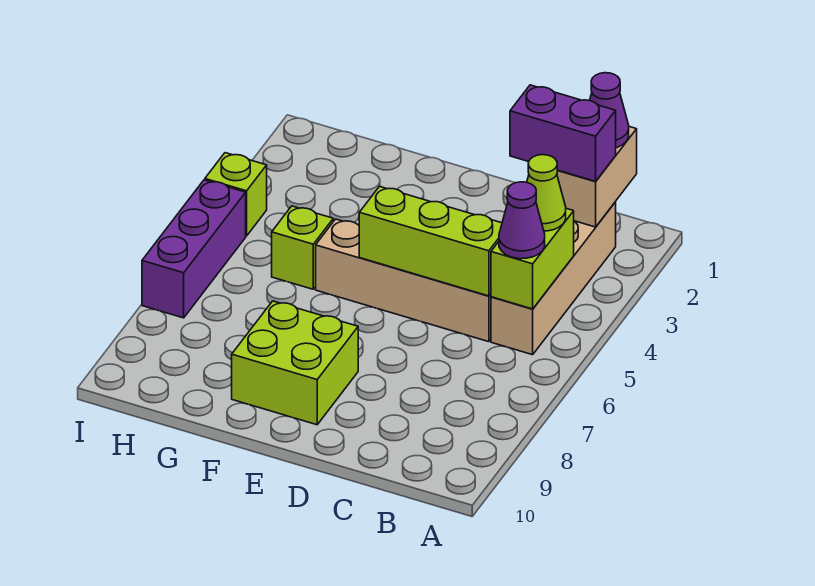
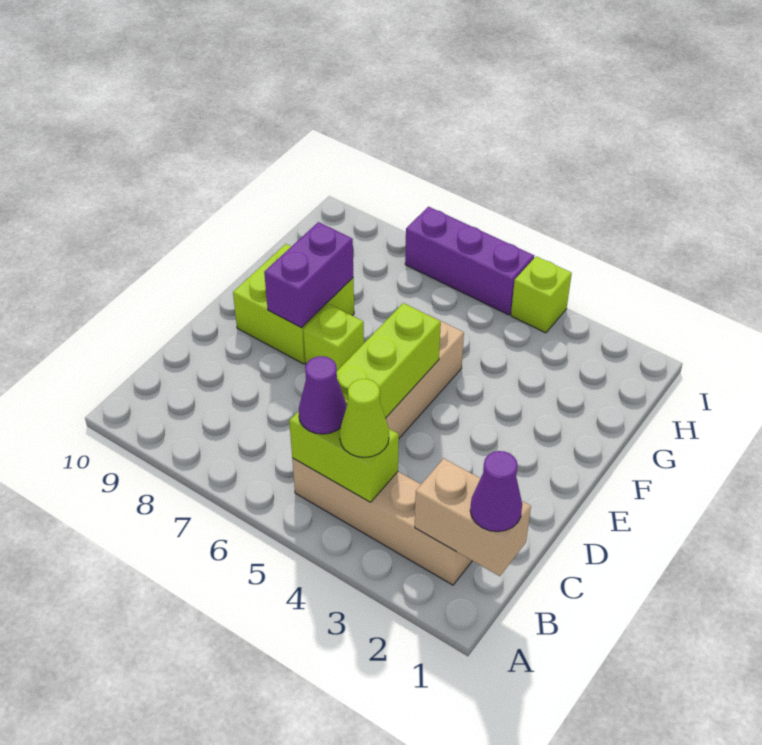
purple brick B2:C2 level 3 -> purple brick E8:F8 level 2
lime brick G5 level 1 -> lime brick E7 level 1

